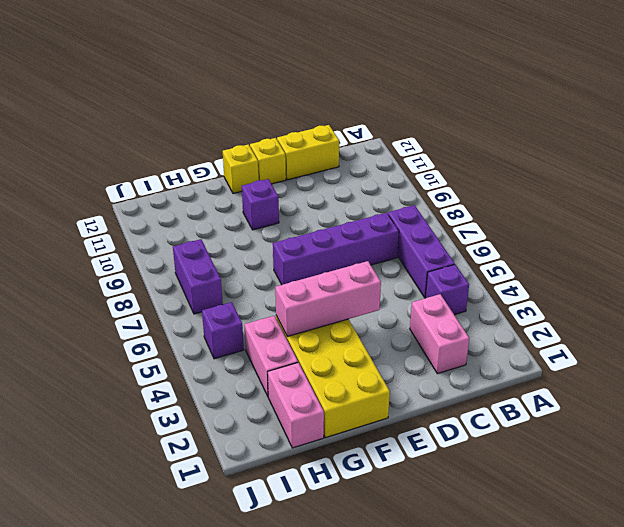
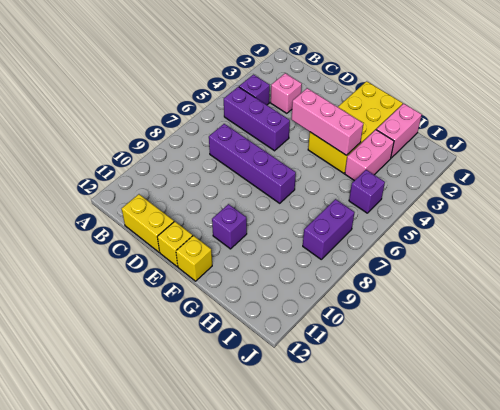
purple brick B5:B7 level 1 -> purple brick B5:D5 level 1
pink brick C2:C3 level 1 -> pink brick C3 level 1

